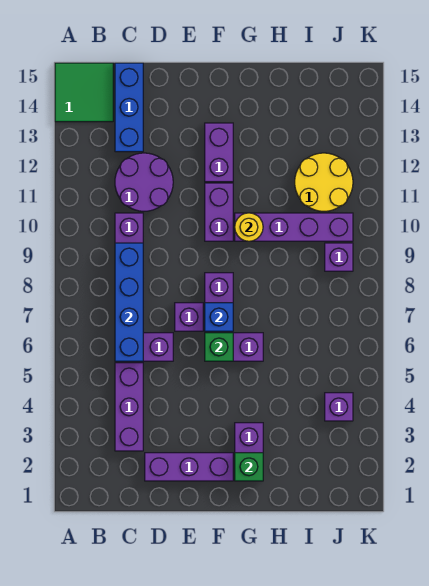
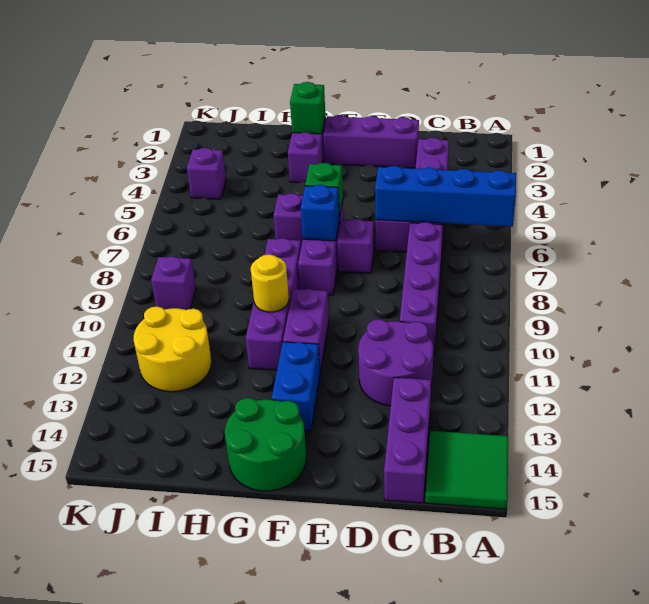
blue brick C6:C9 level 2 -> blue brick A6:D6 level 2
blue brick C13:C15 level 1 -> purple brick C13:C15 level 1
purple brick F12:F13 level 1 -> blue brick F12:F13 level 1
none -> green round brick F14:G15 level 1
purple brick G10:J10 level 1 -> purple brick G8:G11 level 1

